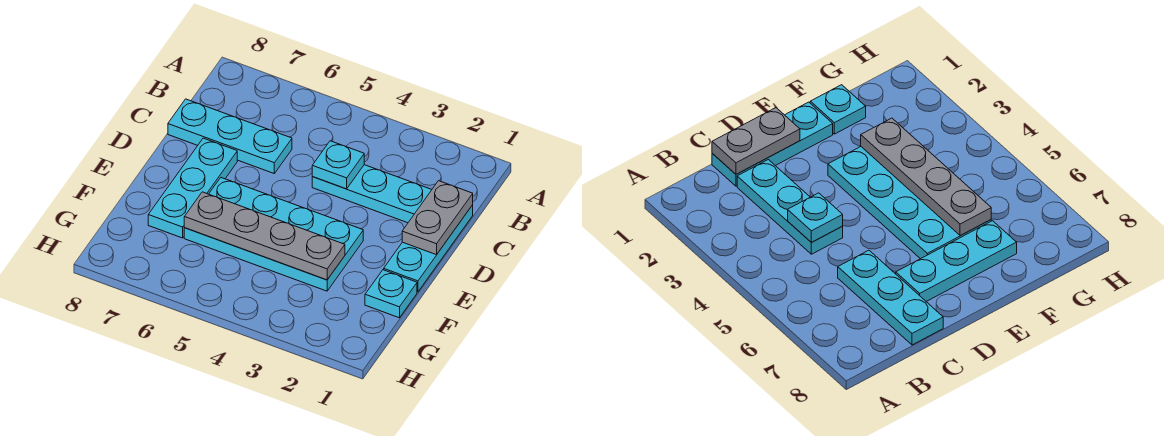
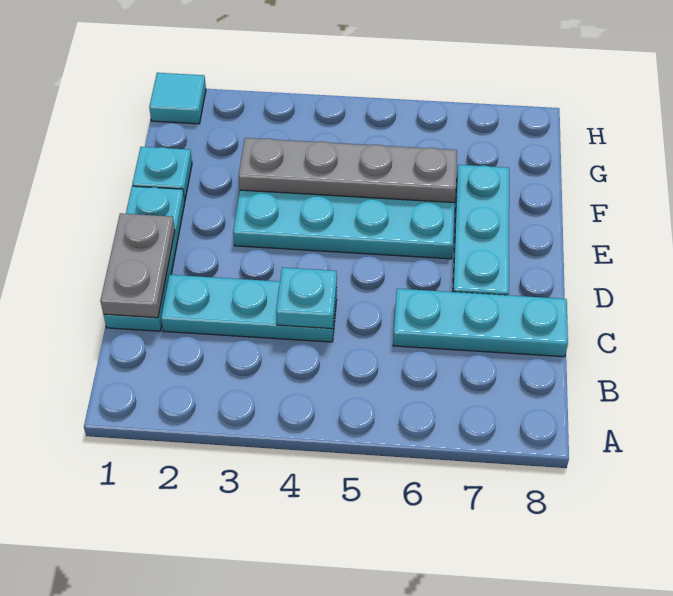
none -> cyan tile H1 level 1

